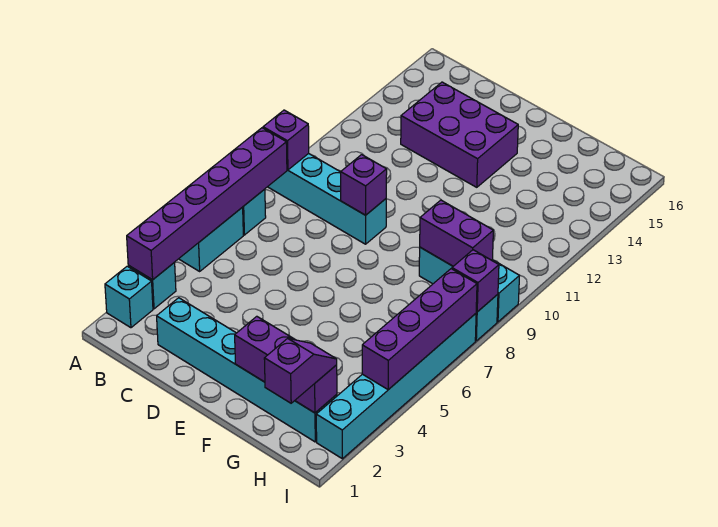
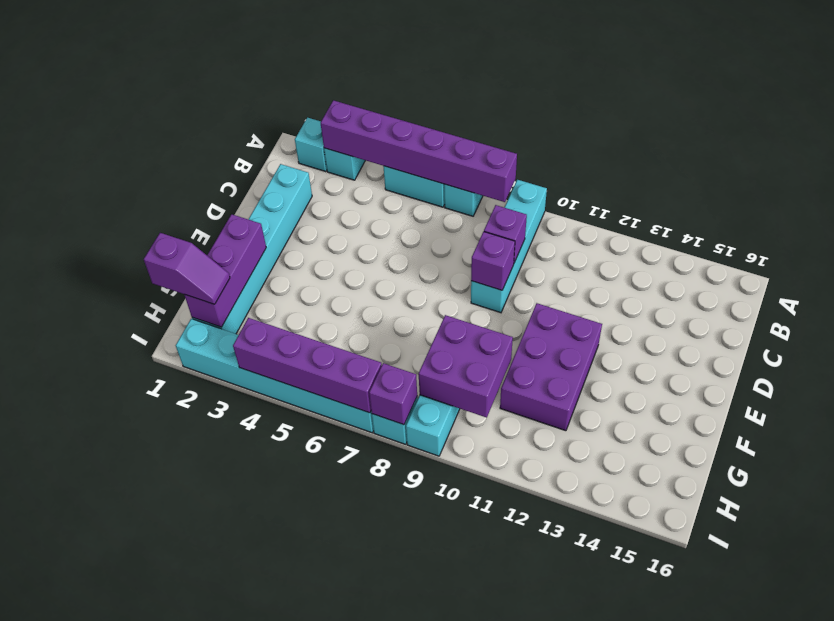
purple brick A9 level 2 -> purple brick C9 level 2
purple brick C13:E14 level 1 -> purple brick E11:G12 level 1
purple brick G9:H9 level 2 -> purple brick G9:H10 level 2

